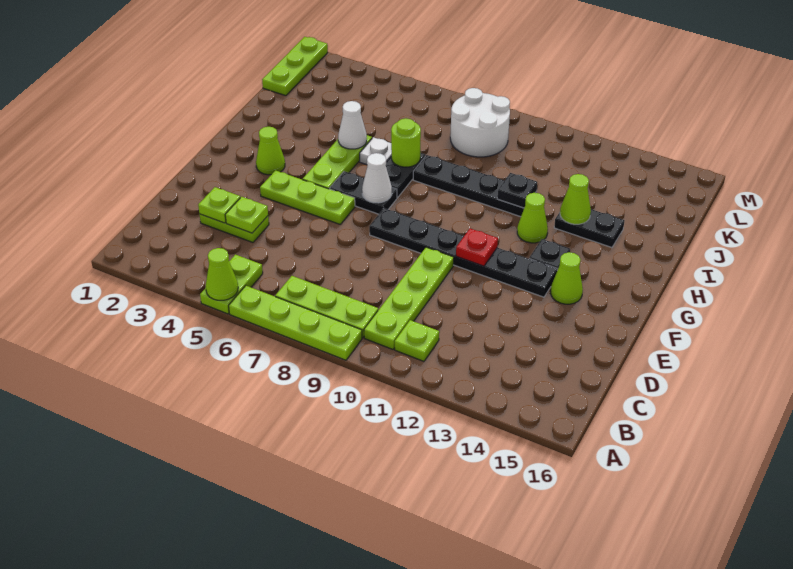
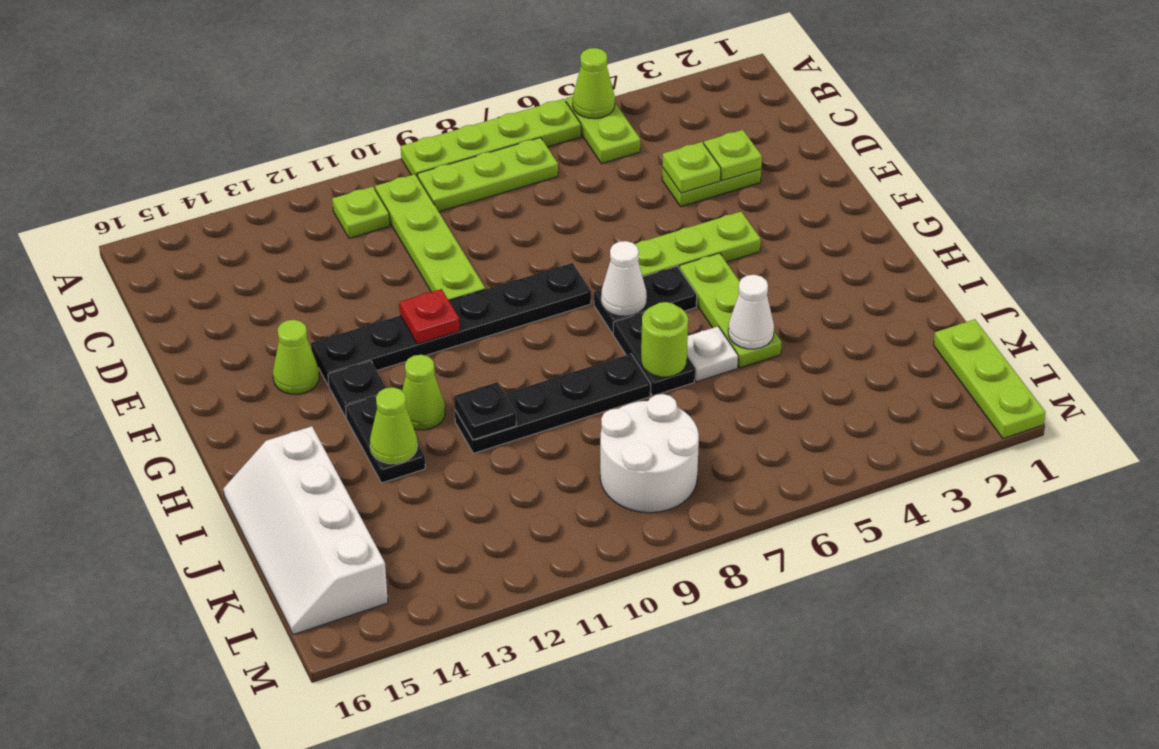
lime cone G3 level 1 -> none
black plate I13:I14 level 1 -> black plate H13:I13 level 1
none -> white slope I15:L16 level 1 top 15

